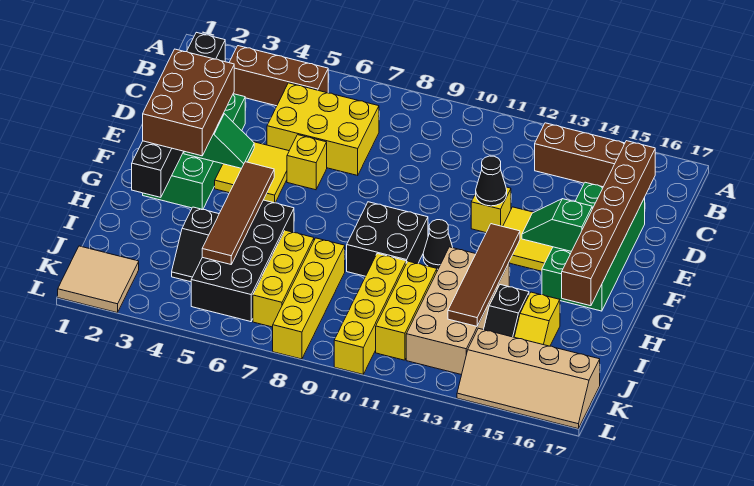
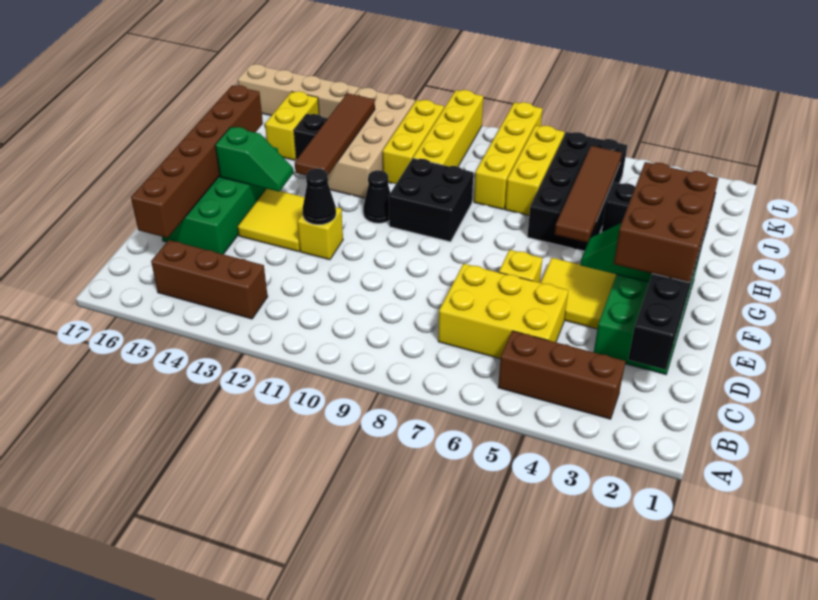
yellow slope I15:J15 level 1 top I -> yellow brick I15:J15 level 1
tan tile K1:L2 level 1 -> none

